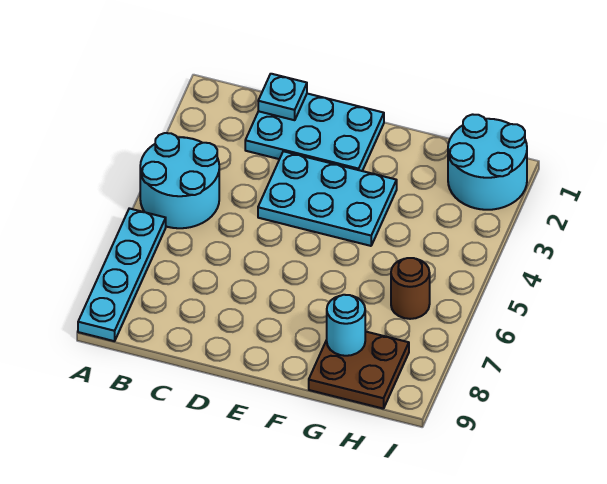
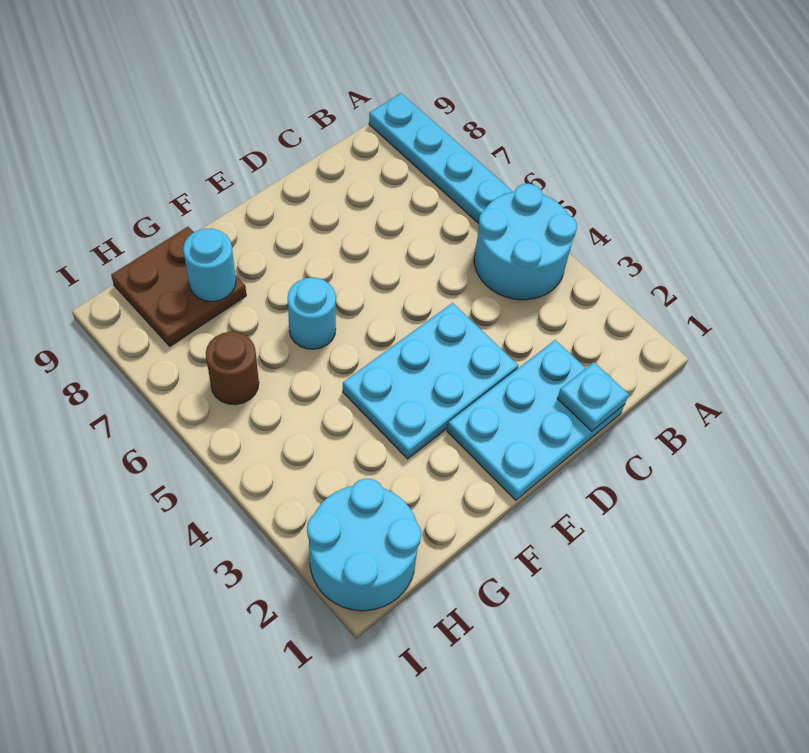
none -> cyan round brick F6 level 1

